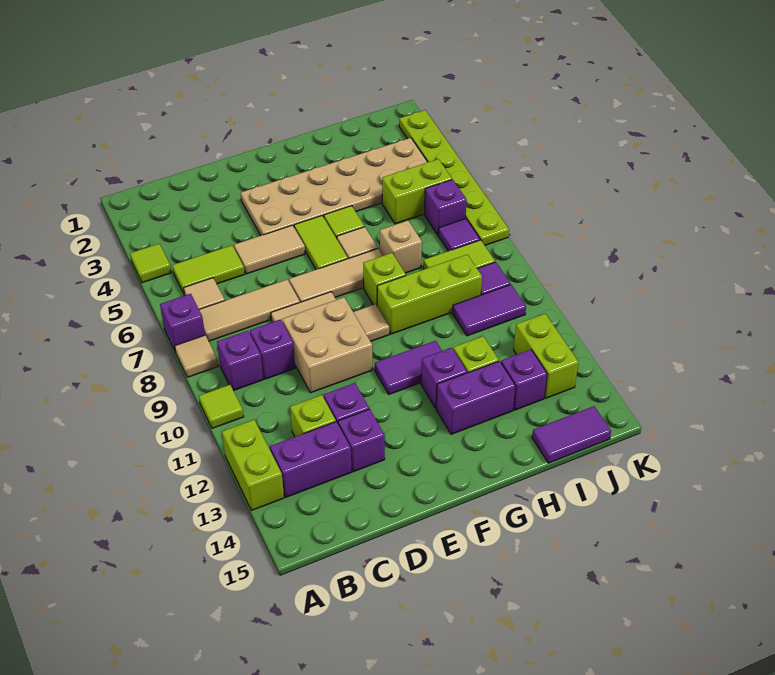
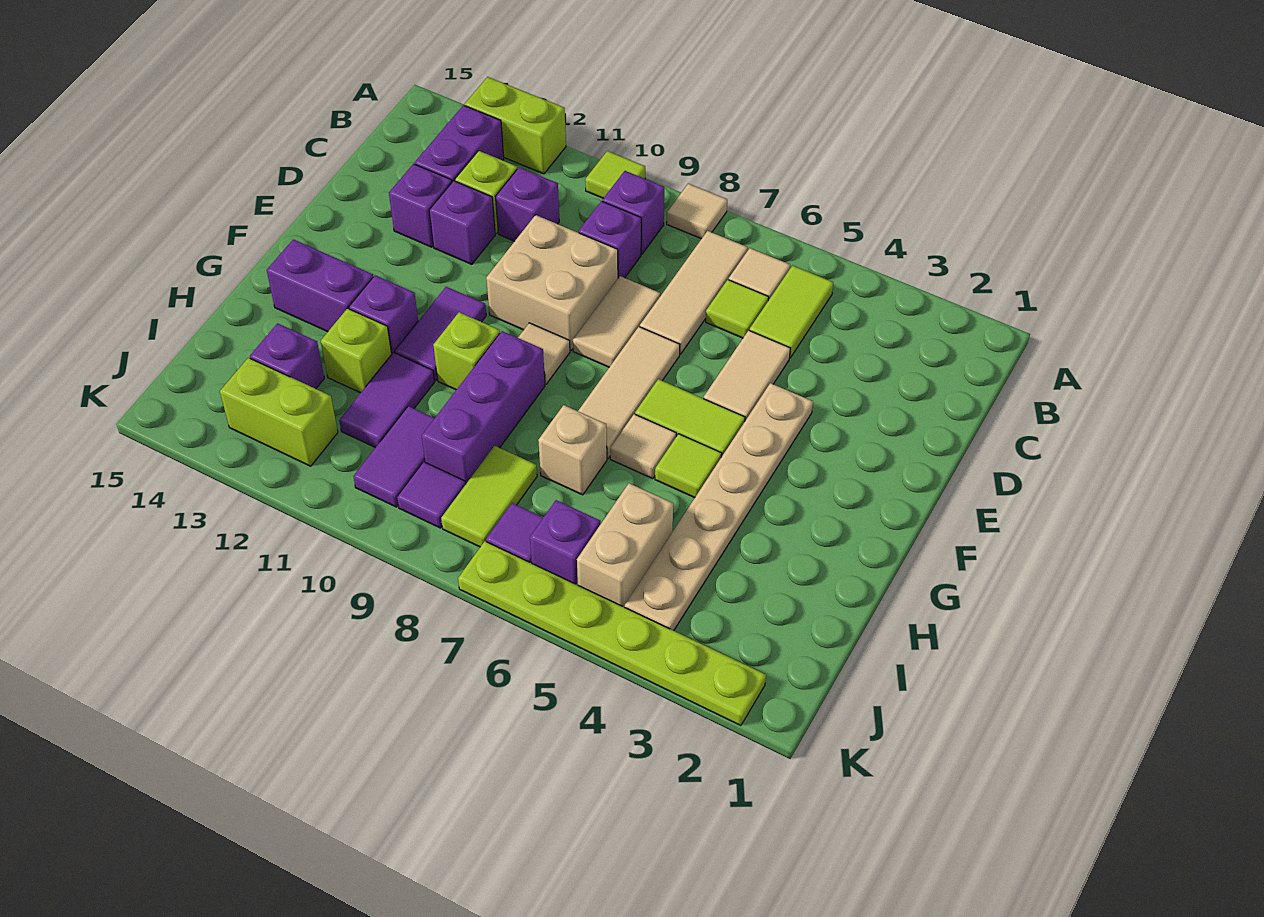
lime tile A4 level 1 -> lime tile C6 level 1
purple brick A7 level 1 -> purple brick C11 level 1
tan plate E3:J4 level 1 -> tan plate E4:J4 level 1
lime brick G8 level 1 -> lime brick G10 level 1
lime brick G9:I9 level 1 -> purple brick G9:I9 level 1
purple brick G13:H13 level 1 -> purple brick G13:G14 level 1
lime brick I5:J5 level 1 -> tan brick I5:J5 level 1
purple tile I15:J15 level 1 -> purple tile H11:I11 level 1

